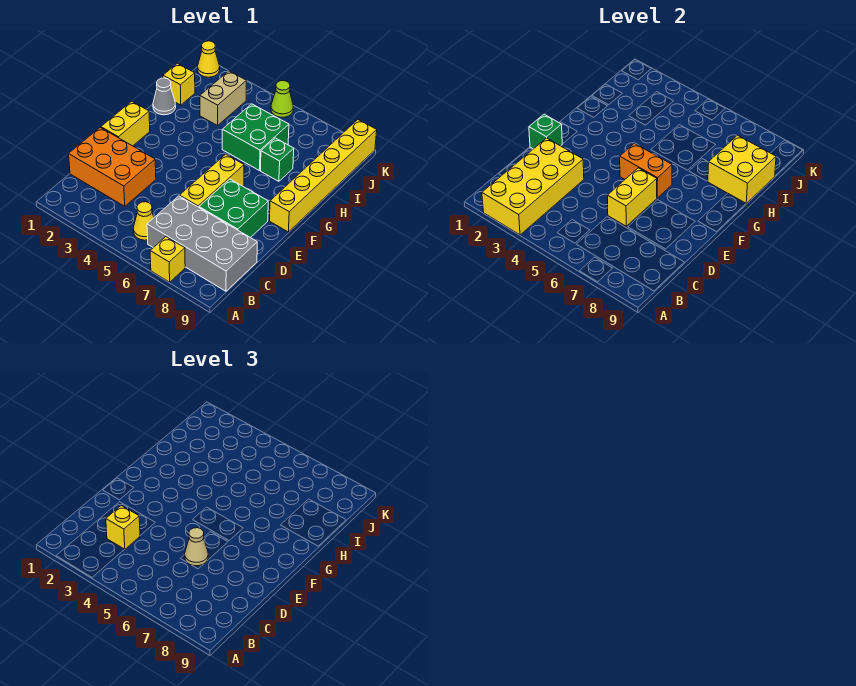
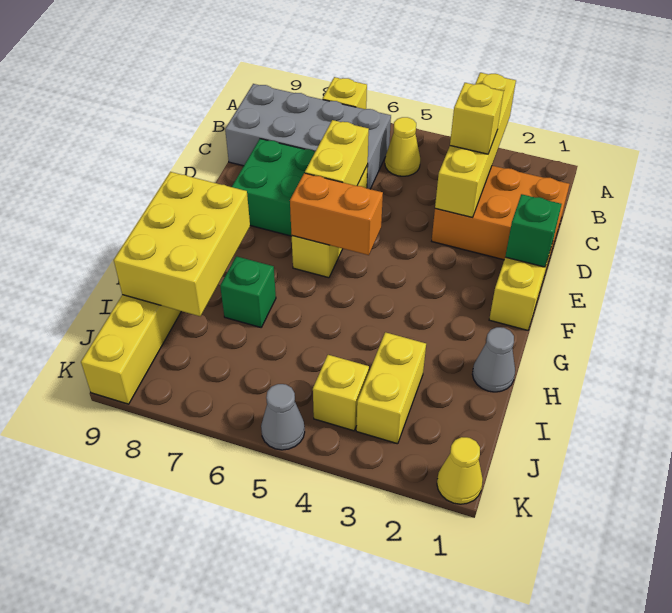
yellow brick A2:D3 level 2 -> yellow brick A3:D3 level 2
tan cone D6 level 3 -> none
green brick H5:I6 level 1 -> none
yellow brick H8:I9 level 2 -> yellow brick G8:I9 level 2
yellow brick I1 level 1 -> yellow brick J4 level 1
tan brick I3:J3 level 1 -> yellow brick I3:J3 level 1
lime cone K5 level 1 -> grey cone K5 level 1

